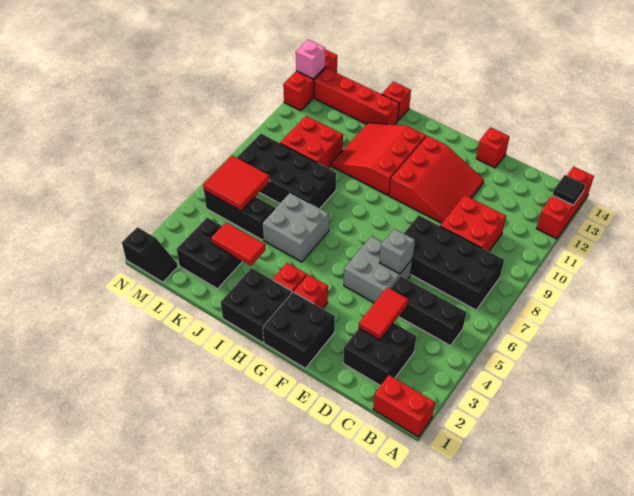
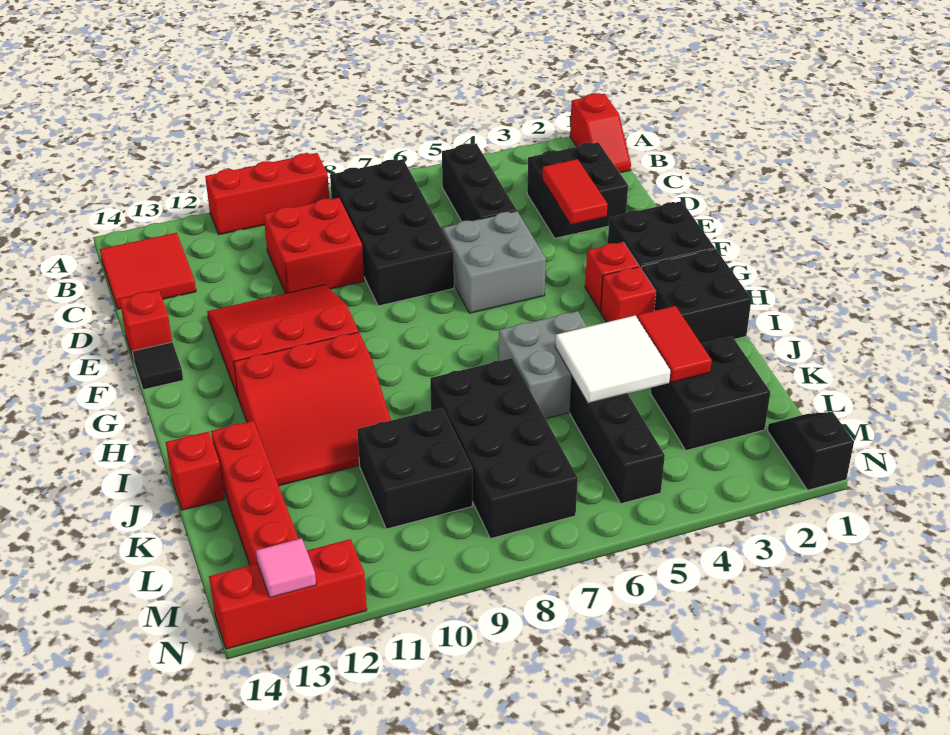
red brick A1:B1 level 1 -> red slope A1:B1 level 1 top A
red brick A12:A14 level 1 -> red brick A9:A11 level 1
black tile A13 level 2 -> black tile F14 level 1
red tile D3:D4 level 2 -> red tile D3:E3 level 2
grey brick E6 level 2 -> none
none -> white tile J4:K5 level 2
red brick K9:L10 level 1 -> black brick K9:L10 level 1
red tile L5:M6 level 2 -> red tile B13:C14 level 1
pink brick N13 level 2 -> pink tile N13 level 2

